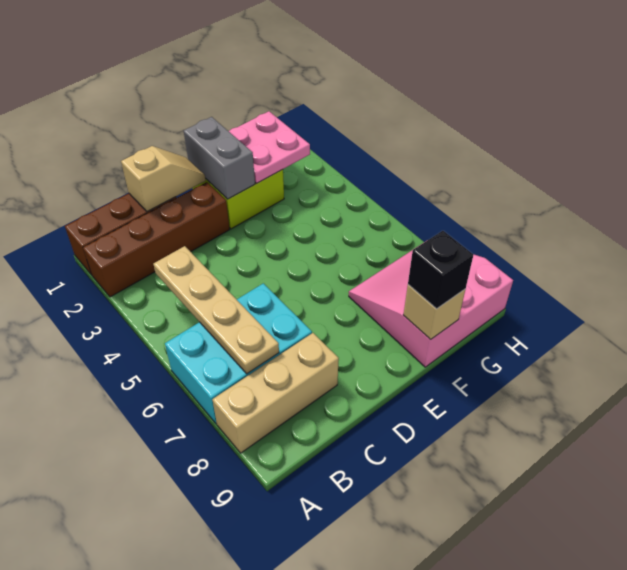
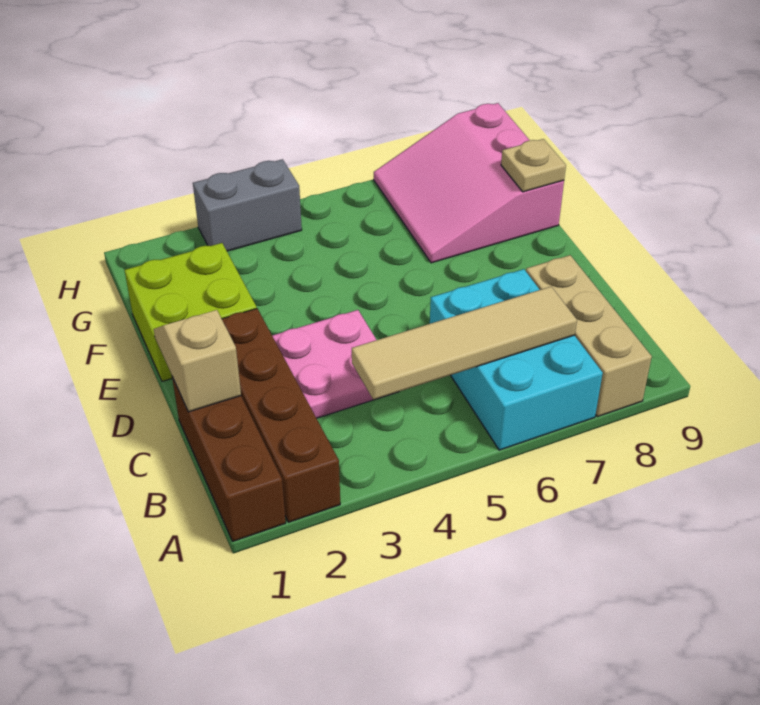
tan plate B4:B7 level 2 -> tan tile B4:B7 level 2
grey brick E1:E2 level 2 -> grey brick H3:H4 level 1
pink plate F1:G2 level 2 -> pink plate C3:D4 level 1
tan brick F9 level 2 -> tan plate F9 level 2
black brick F9 level 3 -> none

